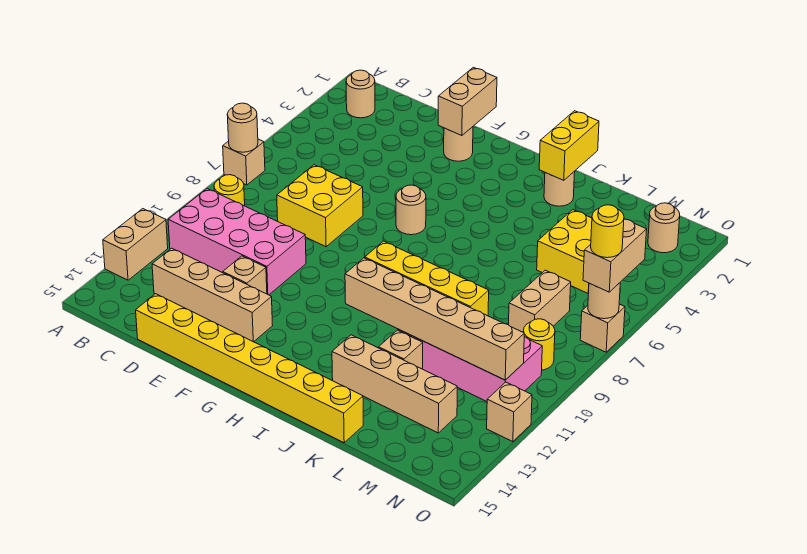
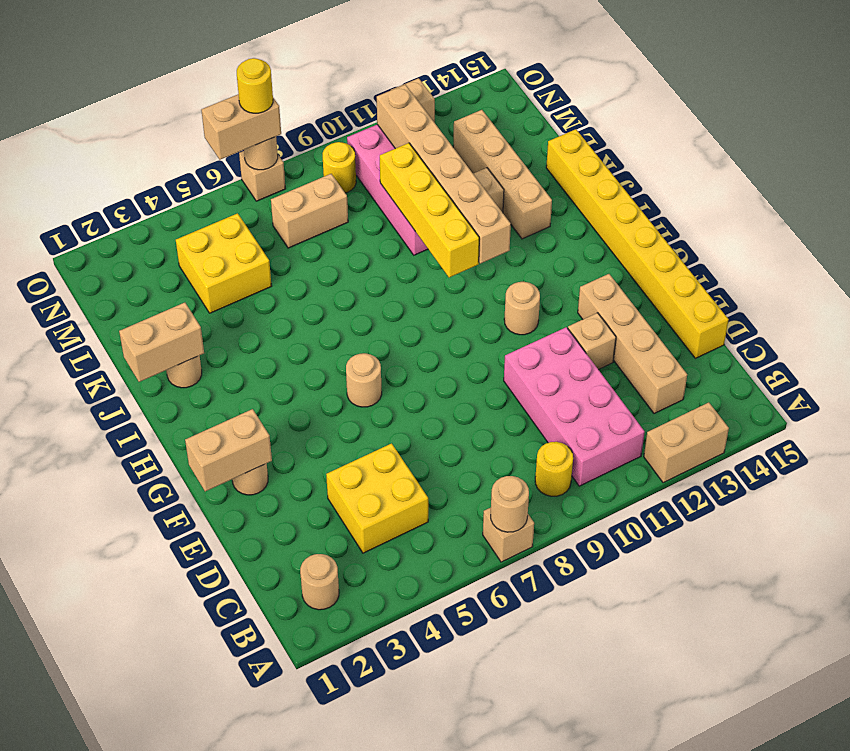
yellow brick D7:E8 level 1 -> yellow brick C4:D5 level 1
yellow brick J1:J2 level 2 -> tan brick J1:J2 level 2
tan round brick N2 level 1 -> tan round brick G11 level 1

